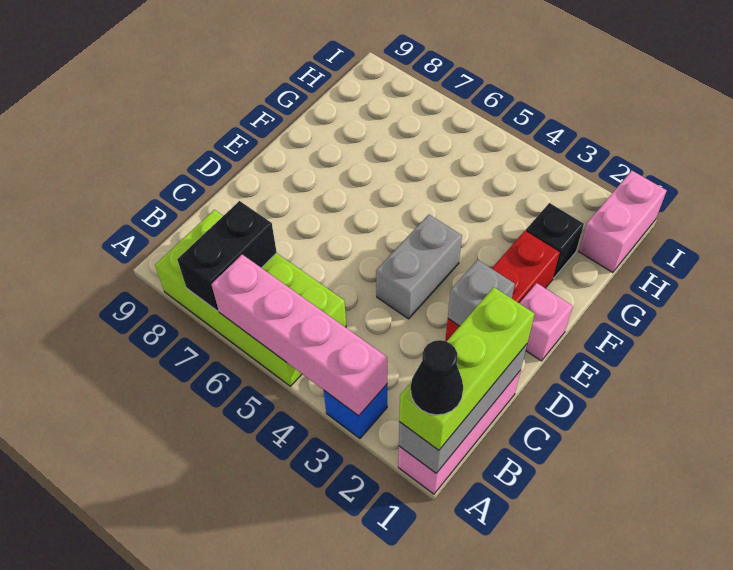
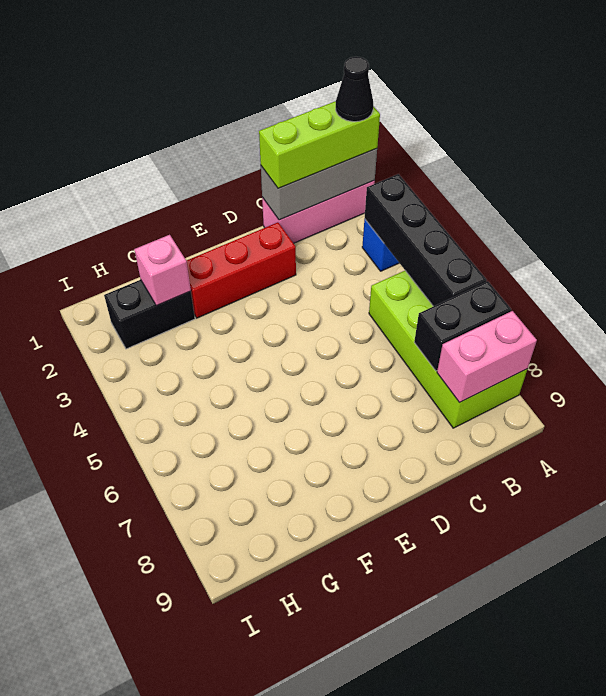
pink brick A3:A6 level 2 -> black brick A3:A6 level 2
grey brick D2 level 2 -> none
grey brick D4:E4 level 1 -> none
pink brick E1 level 1 -> pink brick G2 level 2
black brick G2 level 1 -> black brick G2:H2 level 1
pink brick H1:I1 level 1 -> pink brick A8:B8 level 2

